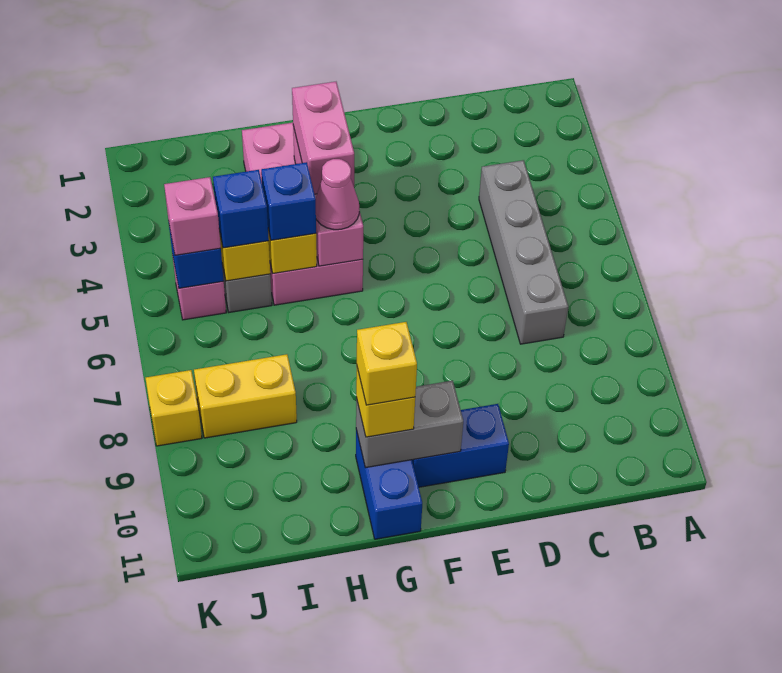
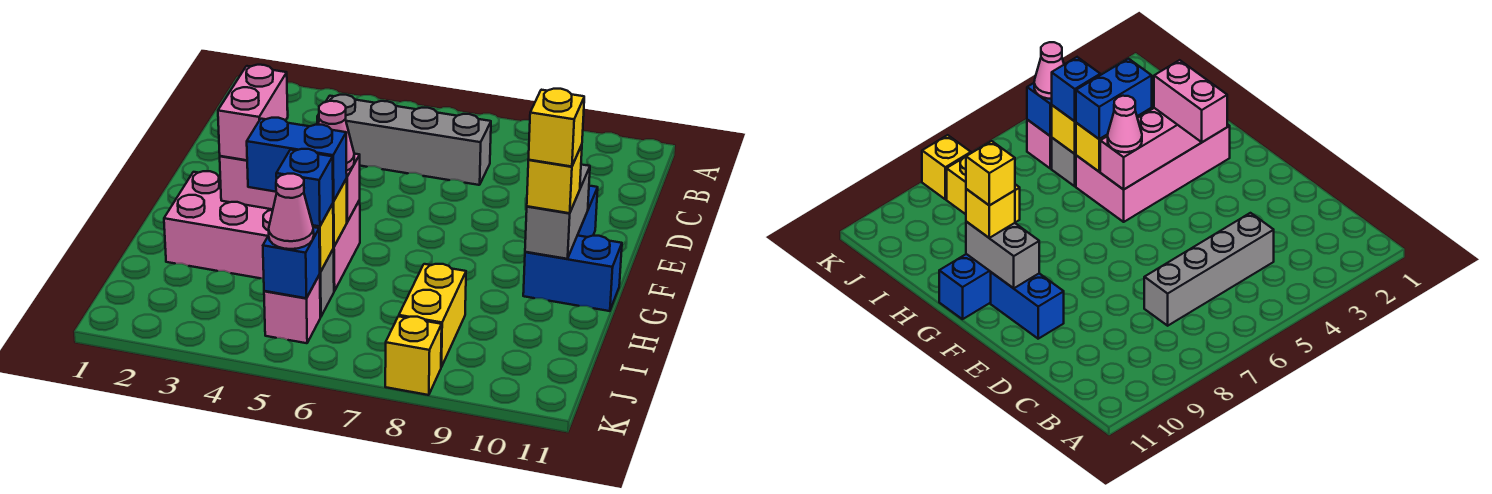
pink brick G3:G4 level 3 -> pink brick F3:G3 level 3
blue brick H5 level 3 -> blue brick H4:H5 level 3
pink brick J5 level 3 -> pink cone J5 level 3

